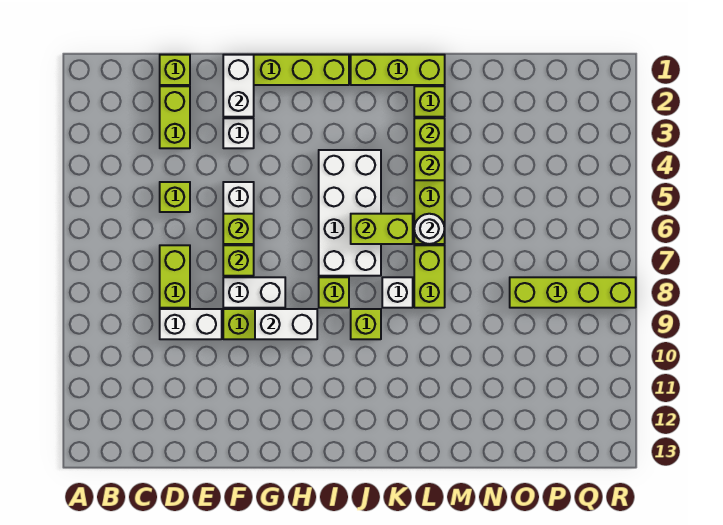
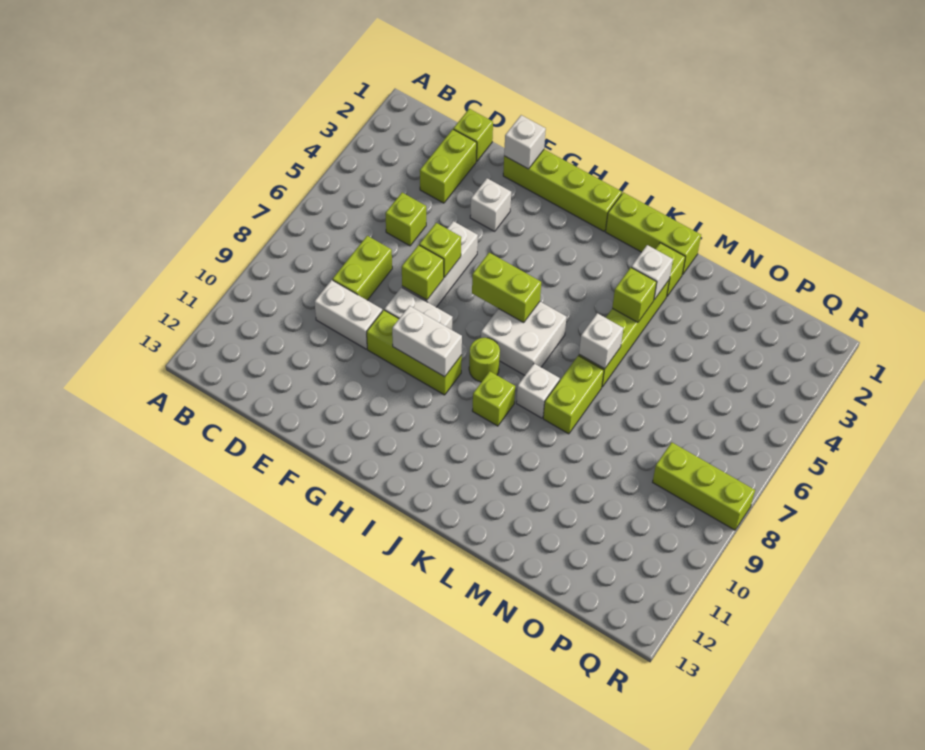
white brick F1:F2 level 2 -> white brick F1 level 2
white brick I4:J7 level 1 -> white brick I6:J7 level 1
lime brick I8 level 1 -> lime round brick I8 level 1
lime brick J6:K6 level 2 -> lime brick H6:I6 level 2
lime brick L3 level 2 -> white brick L3 level 2
white round brick L6 level 2 -> white brick L6 level 2
lime brick O8:R8 level 1 -> lime brick P8:R8 level 1

